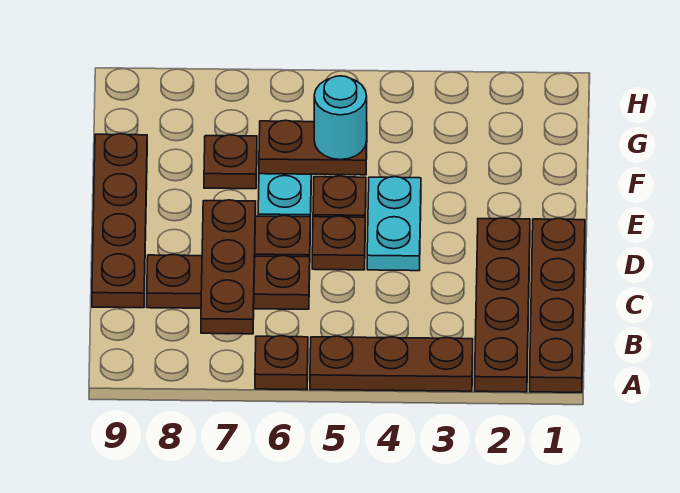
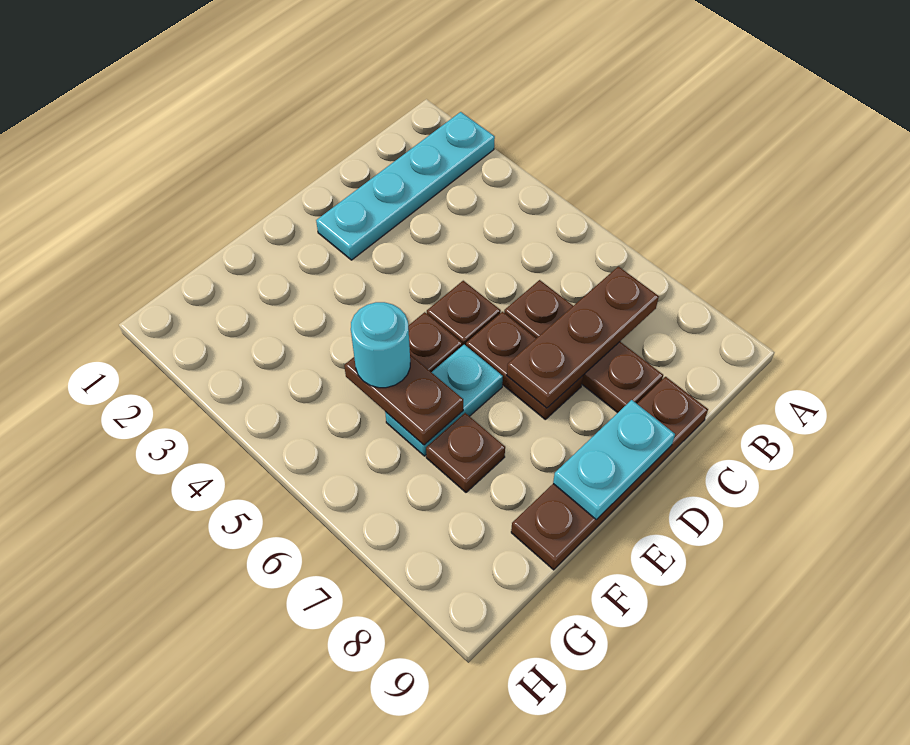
brown plate A1:D1 level 1 -> none
brown plate A2:D2 level 1 -> cyan plate A2:D2 level 1
brown plate A3:A5 level 1 -> none
brown plate A6 level 1 -> none
cyan plate D4:E4 level 1 -> cyan plate D9:E9 level 2

